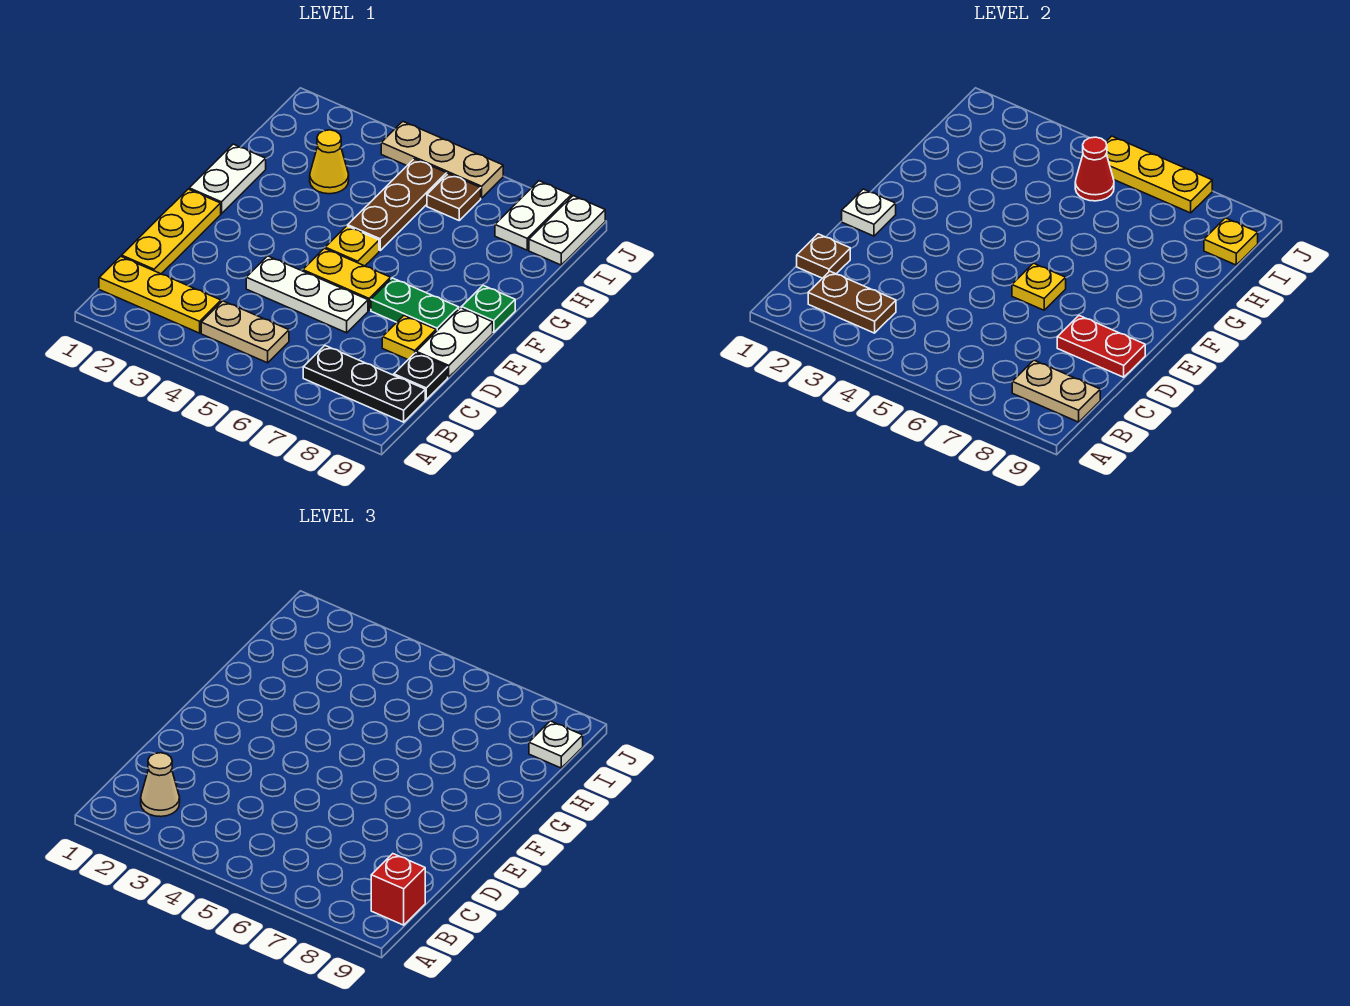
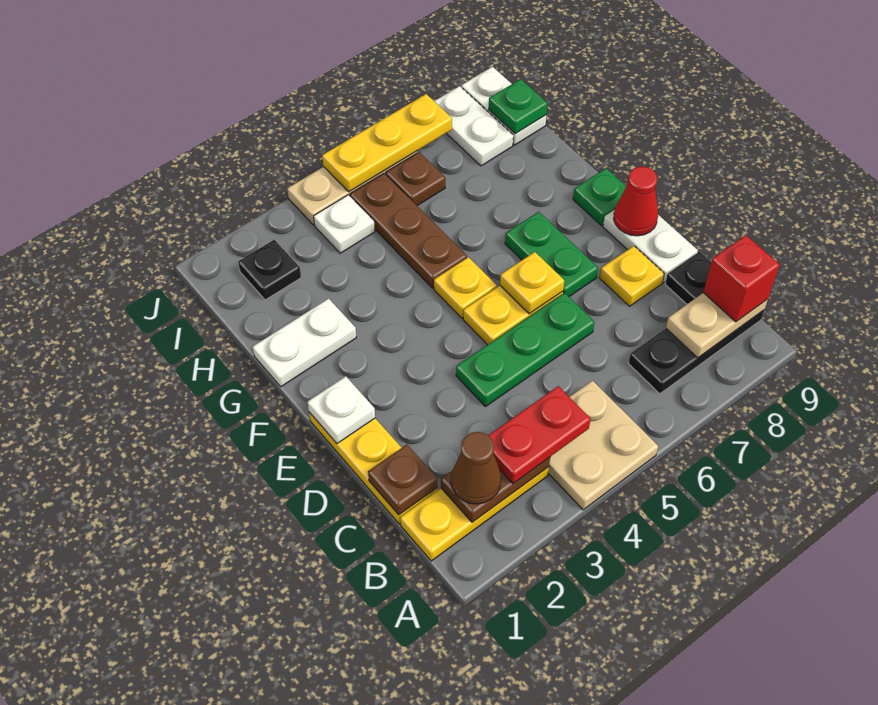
tan cone B2 level 3 -> brown cone B2 level 3
tan plate B4:B5 level 1 -> tan plate A4:B5 level 1
white plate D4:D6 level 1 -> green plate D4:D6 level 1
red plate D8:D9 level 2 -> red plate B3:B4 level 3
green plate E7:E8 level 1 -> green plate E7:F7 level 1
white plate F1:G1 level 1 -> white plate G1:G2 level 1
yellow cone H3 level 1 -> none
none -> black plate I2 level 1
red cone I5 level 2 -> red cone E9 level 2
yellow plate I9 level 2 -> green plate I9 level 2
white plate I9 level 3 -> white plate I4 level 1

